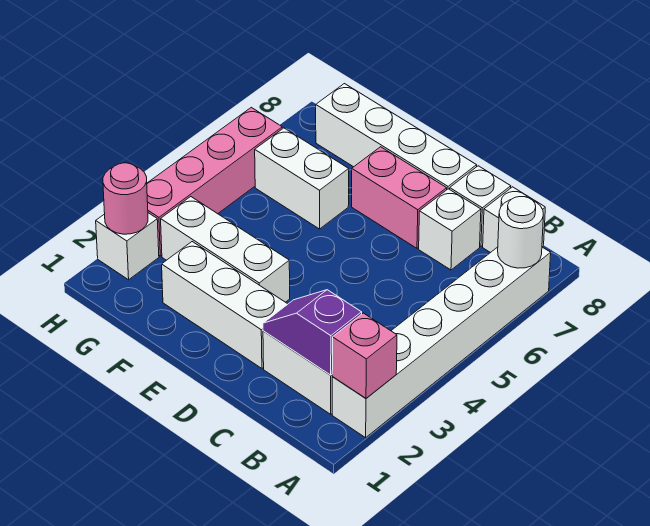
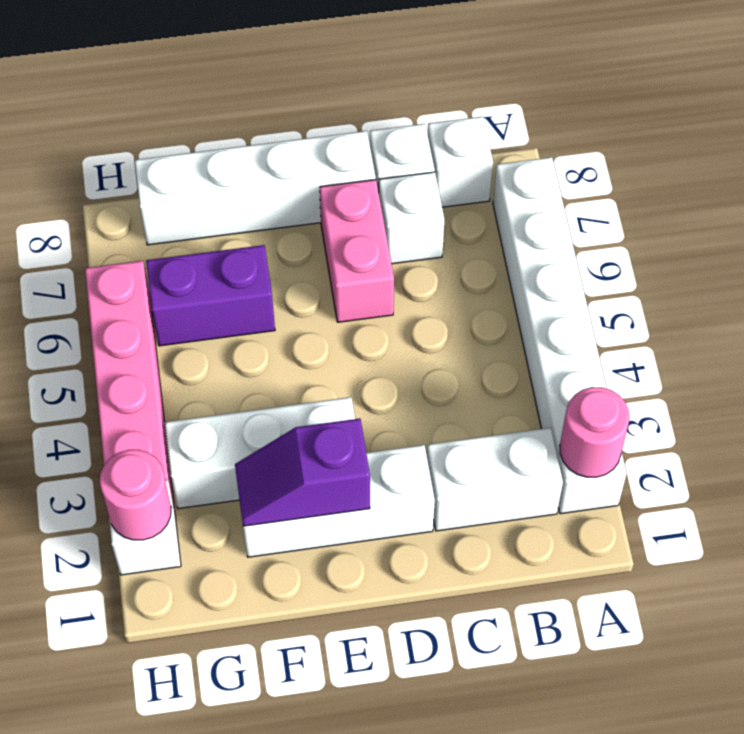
pink brick A2 level 2 -> pink round brick A2 level 2
white round brick A7 level 2 -> none
purple slope B2:C2 level 2 top B -> purple slope E2:F2 level 2 top E
pink brick D7:E7 level 1 -> pink brick D6:D7 level 1
white brick F6:G6 level 1 -> purple brick F6:G6 level 1

